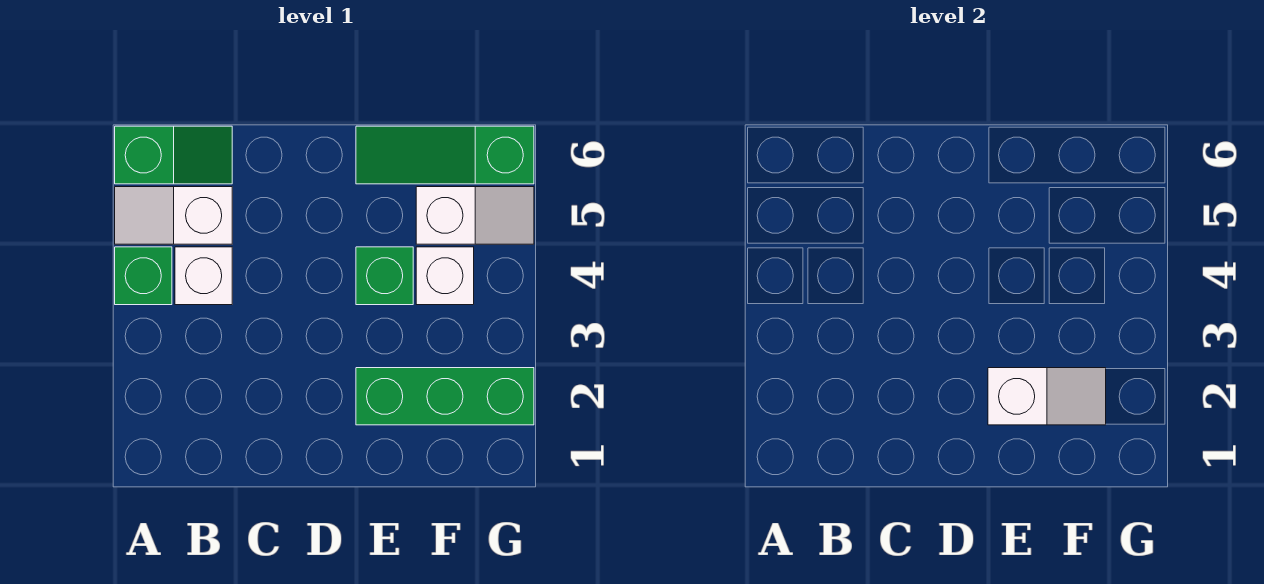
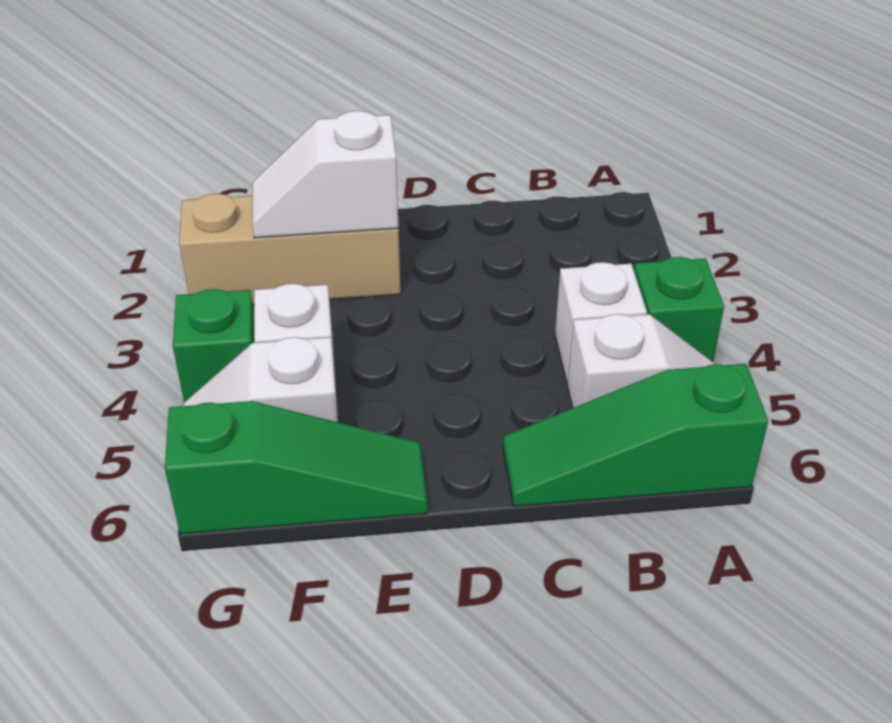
green slope A6:B6 level 1 top A -> green slope A6:C6 level 1 top A
green brick E2:G2 level 1 -> tan brick E2:G2 level 1
green brick E4 level 1 -> green brick G4 level 1

